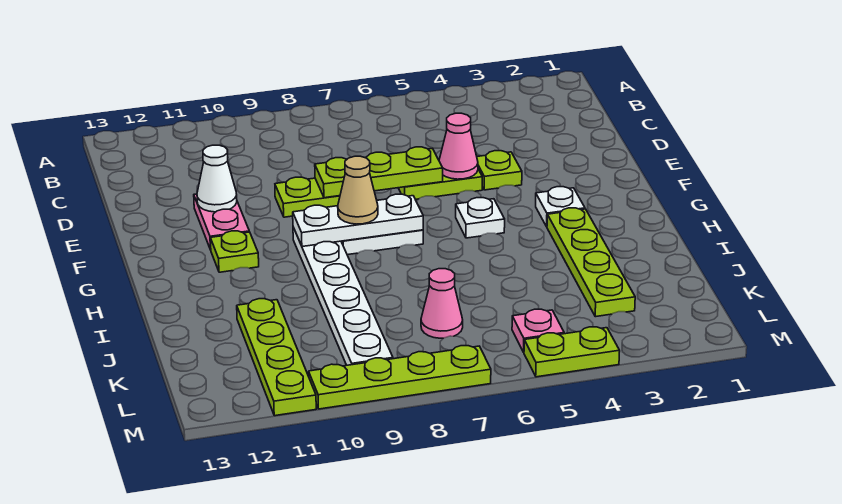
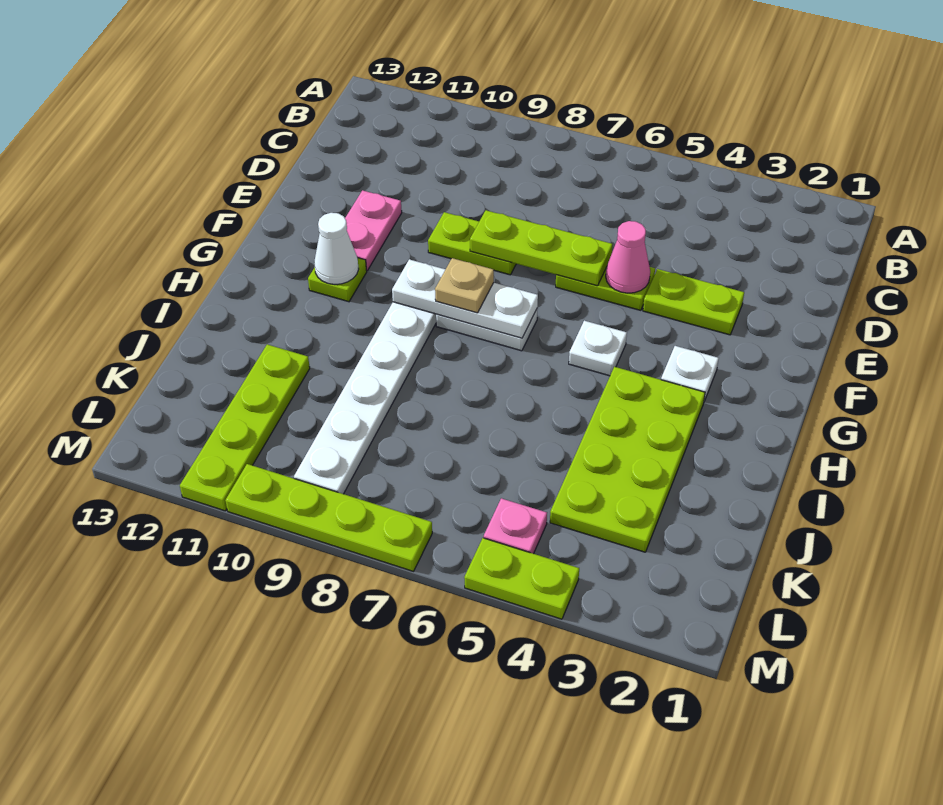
lime plate E4 level 1 -> lime plate E3:E4 level 1
white cone E11 level 2 -> white cone G11 level 2
tan cone G8 level 3 -> tan plate G8 level 3
lime plate H3:K3 level 1 -> lime plate H3:K4 level 1
pink cone K7 level 1 -> none

